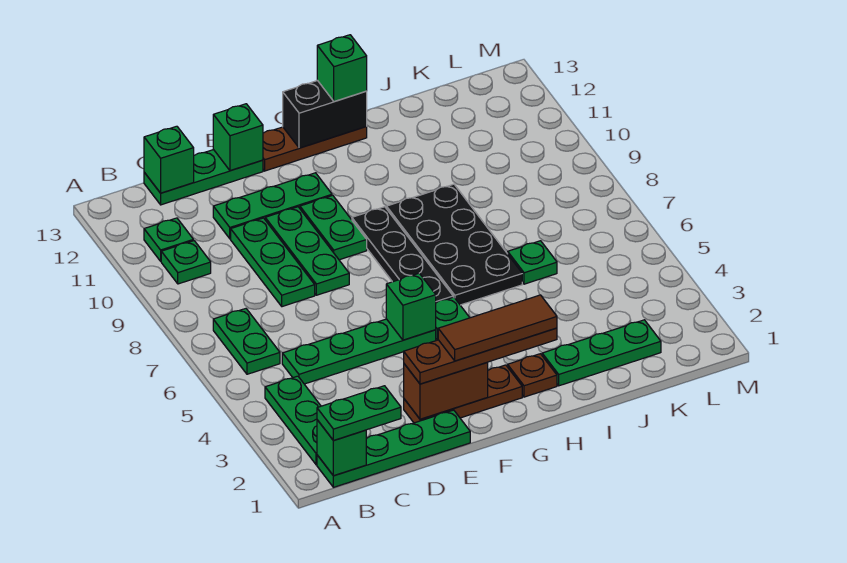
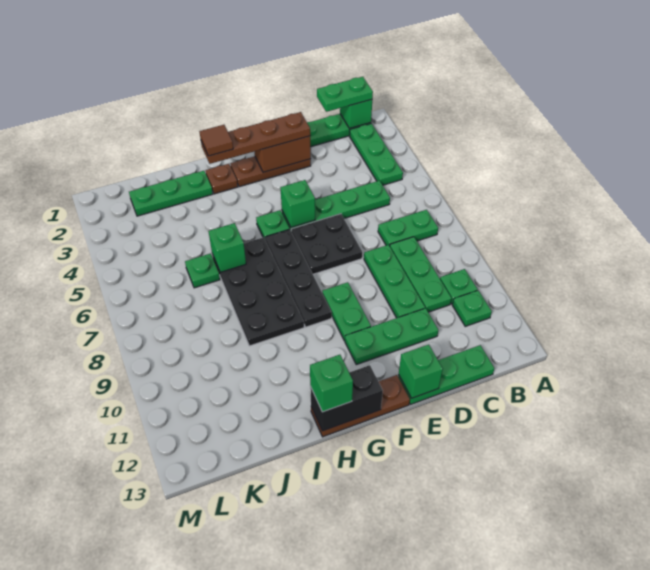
green plate B6:B7 level 1 -> green plate B7:C7 level 1
green brick C13 level 2 -> green brick I6 level 2
none -> black plate E6:F7 level 1
green plate E8:E10 level 1 -> green plate C8:C10 level 1
brown tile F2:H2 level 4 -> brown tile H2 level 4

